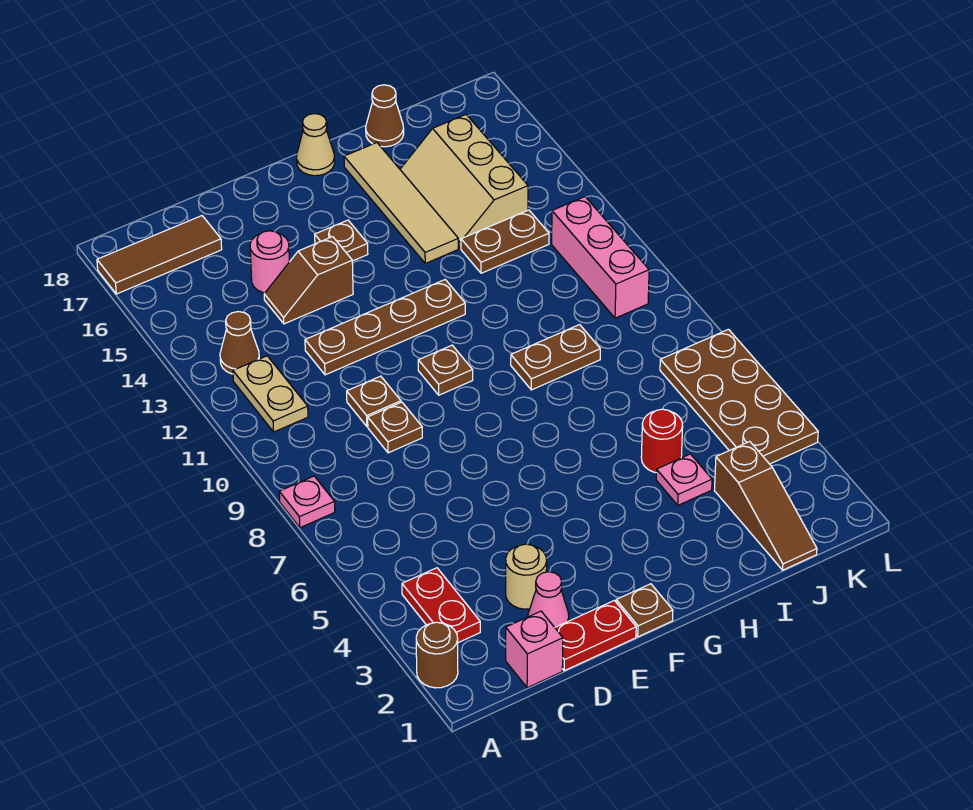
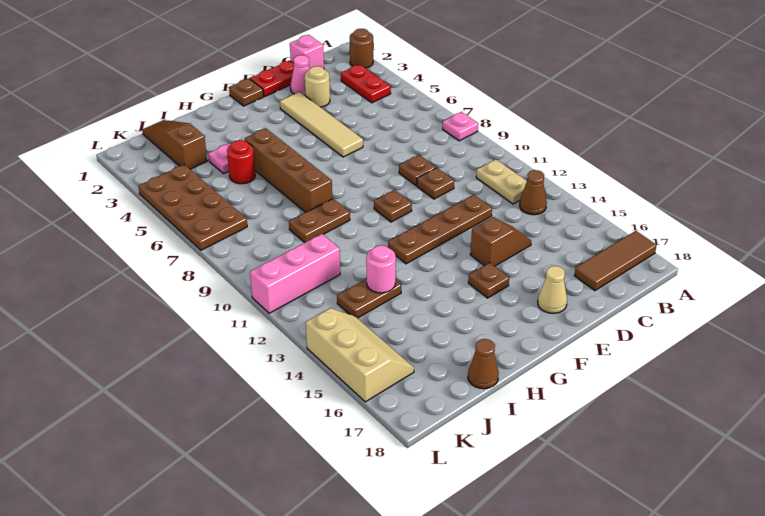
pink round brick D15 level 1 -> pink round brick I13 level 2
tan cone G18 level 1 -> tan cone E17 level 1
none -> brown brick H5:H8 level 1
tan tile H14:H17 level 1 -> tan tile E3:E6 level 1
tan slope I14:J16 level 1 top J -> tan slope K14:L16 level 1 top L
pink brick K10:K12 level 1 -> pink brick J11:L11 level 1

